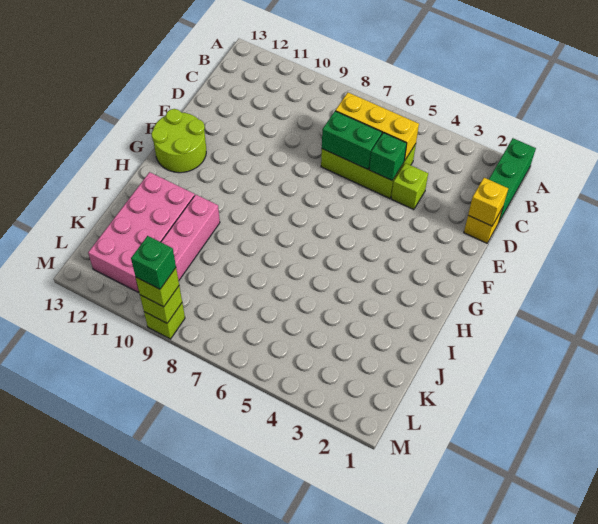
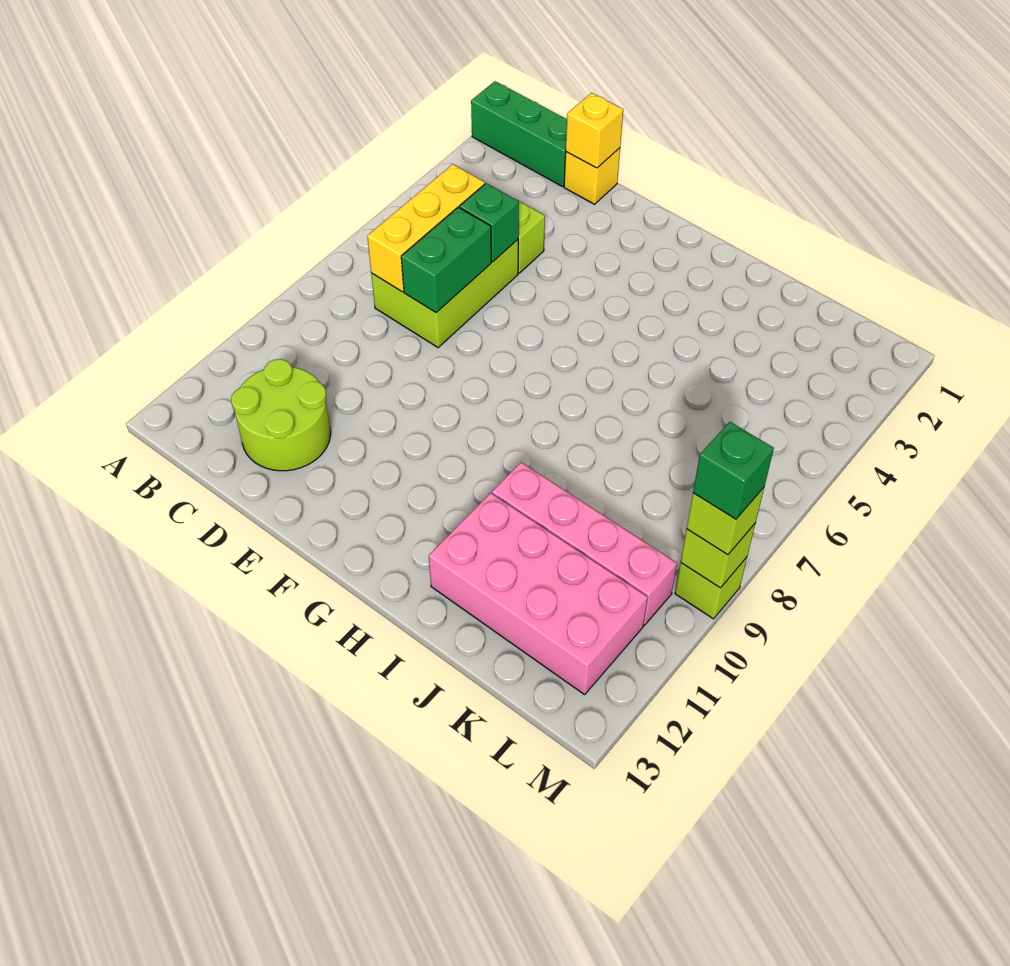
lime round brick F12:G13 level 1 -> lime round brick C11:D12 level 1

